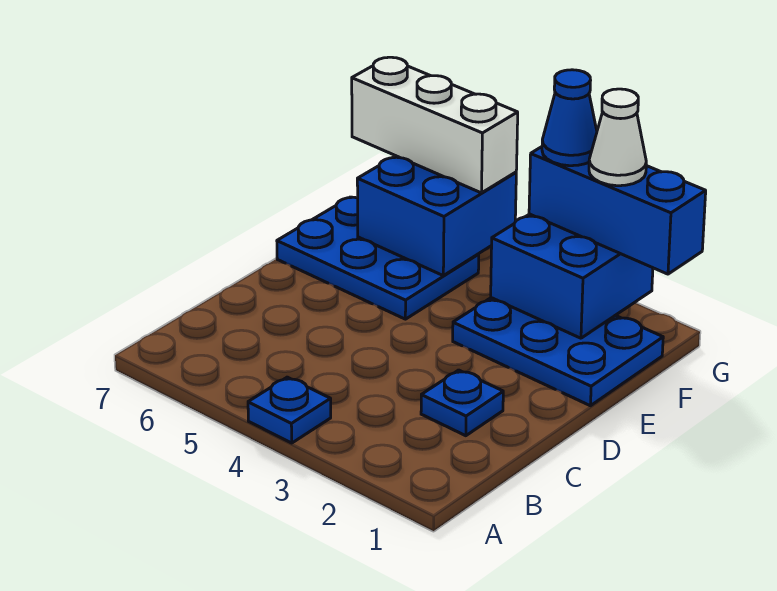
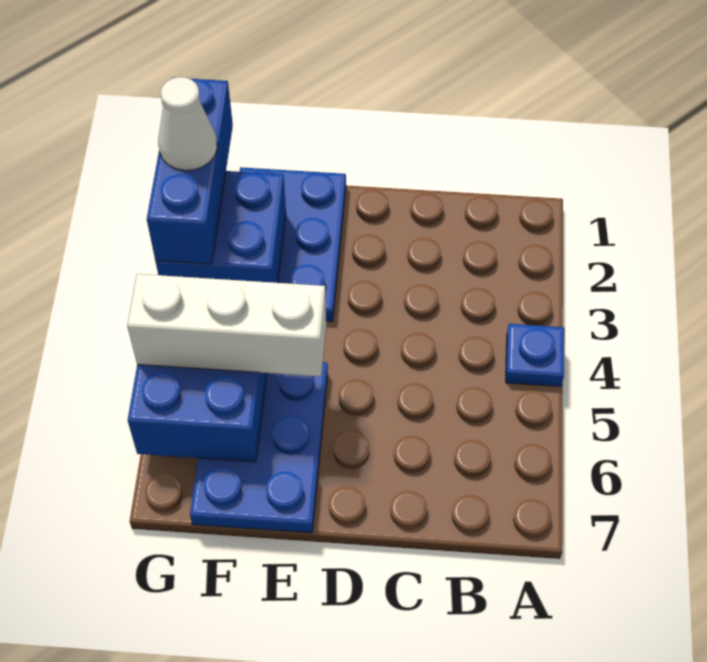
blue plate C2 level 1 -> none
blue cone G3 level 4 -> none
white brick G5:G7 level 3 -> white brick E5:G5 level 3

